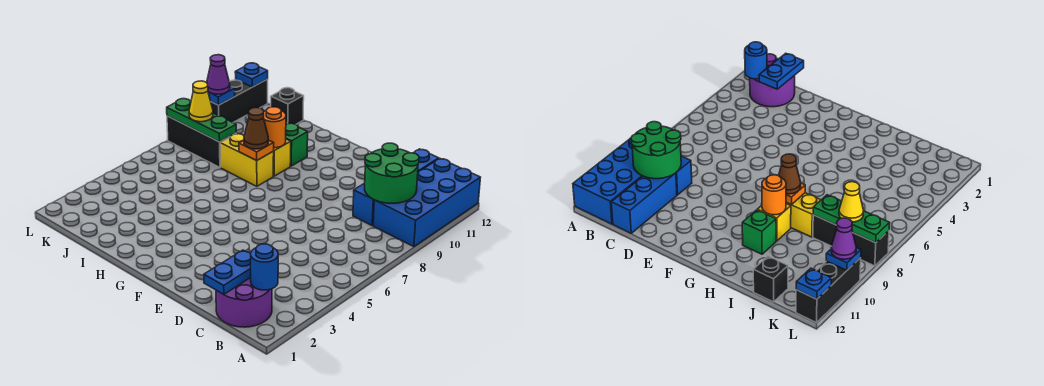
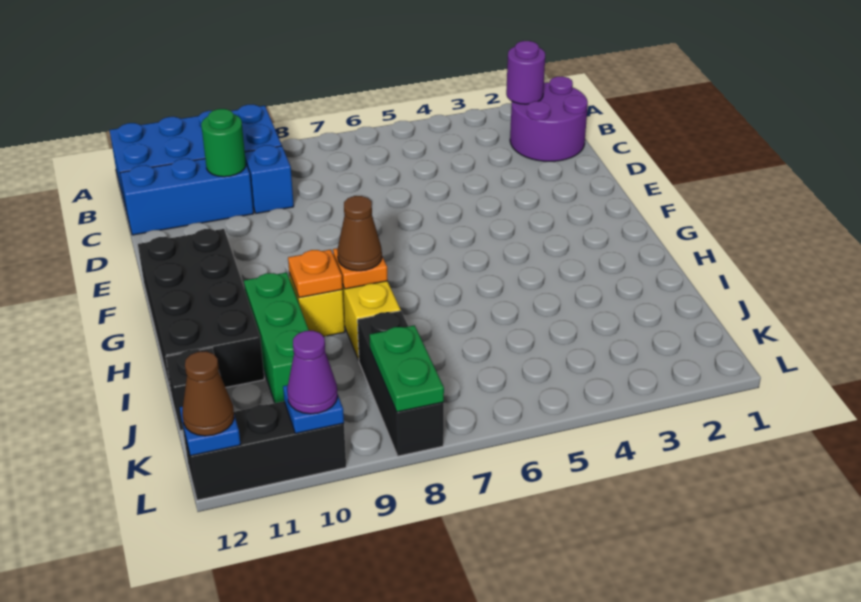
blue round brick B2 level 2 -> purple round brick B2 level 2
green round brick B9:C10 level 2 -> green round brick C10 level 2
blue plate C1:C2 level 2 -> none
none -> black brick F11:I12 level 1
orange round brick H9 level 2 -> orange plate H9 level 2
green brick H10 level 1 -> green brick H10:J10 level 1
green plate J8:L8 level 2 -> green plate K8:L8 level 2
yellow cone K8 level 3 -> none
none -> brown cone L12 level 3

